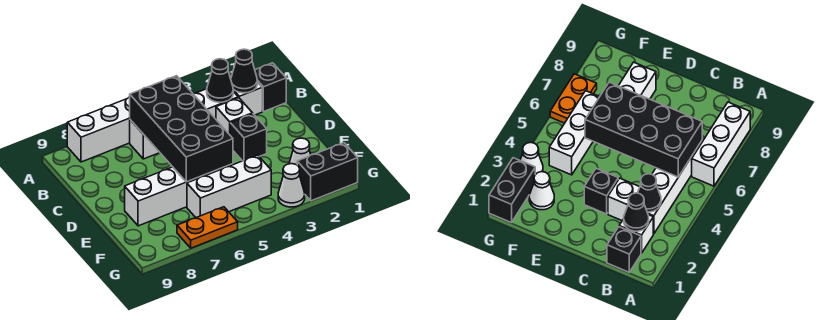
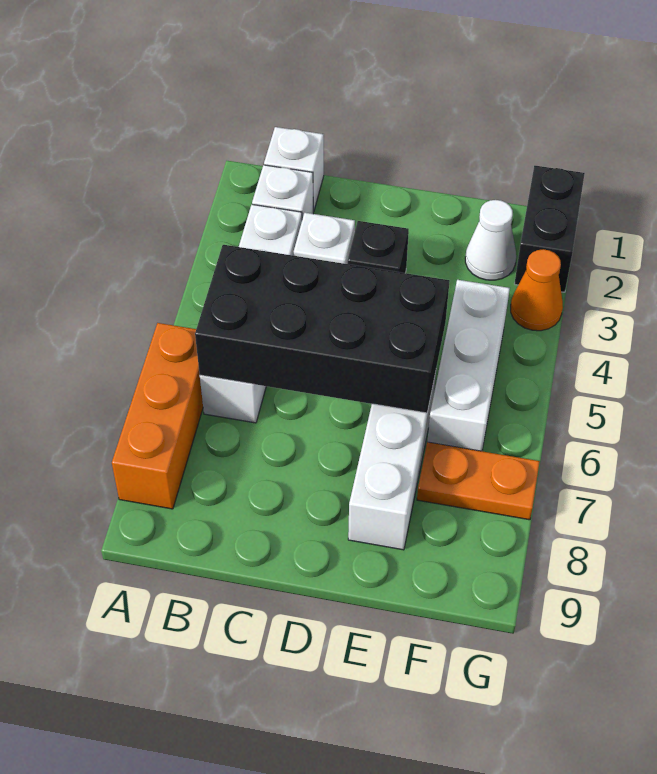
white brick A6:A8 level 1 -> orange brick A6:A8 level 1
black brick B1 level 1 -> white brick B1 level 1
black cone B2 level 2 -> none
black cone B3 level 2 -> none
white cone G3 level 1 -> orange cone G3 level 1
orange plate G6:G7 level 1 -> orange plate F7:G7 level 1

